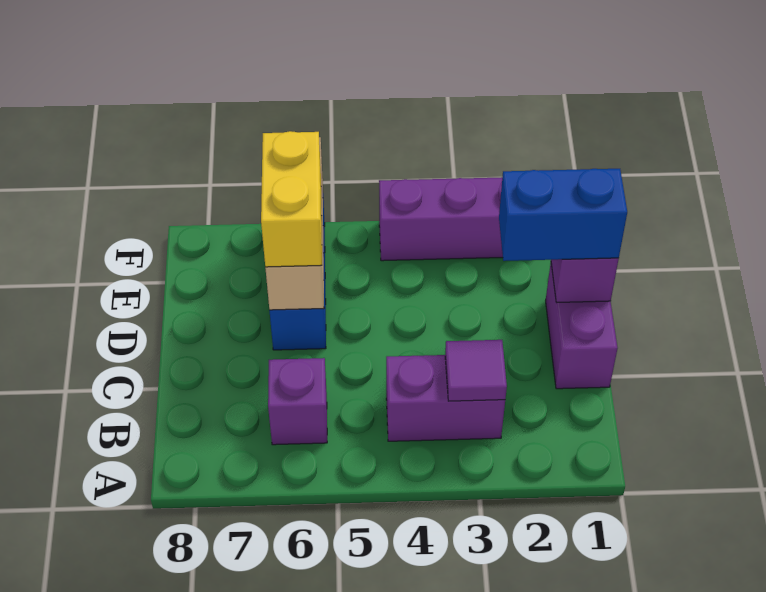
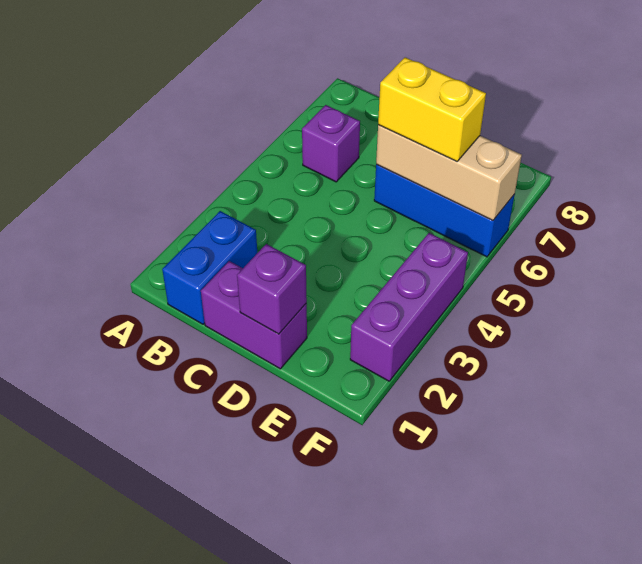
purple brick B3:B4 level 1 -> none
purple tile B3 level 2 -> none
blue brick D1:D2 level 3 -> blue brick B1:B2 level 1

